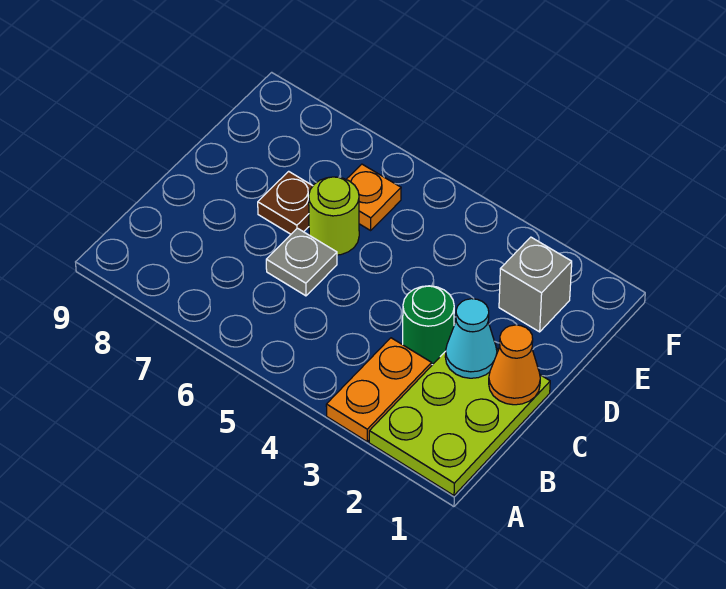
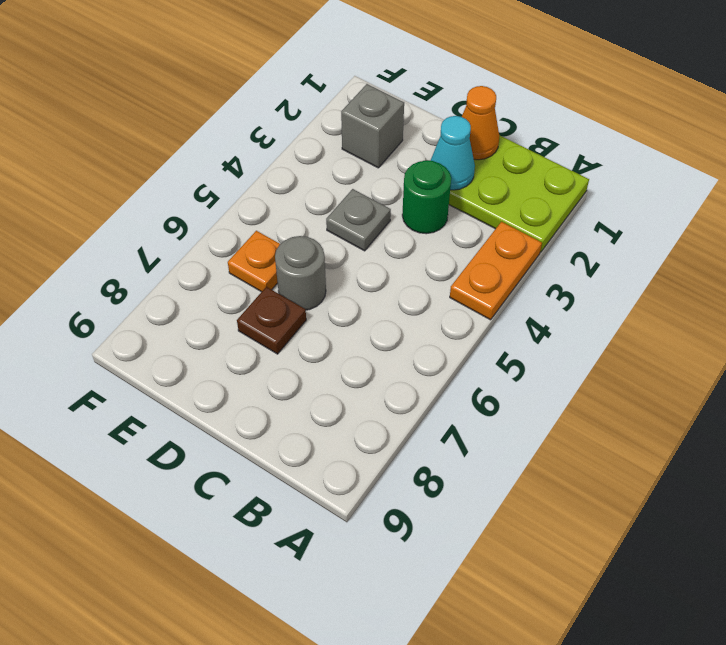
orange plate A3:B3 level 1 -> orange plate A3:A4 level 1
grey plate C6 level 1 -> grey plate D4 level 1
lime round brick D6 level 1 -> grey round brick D6 level 1

